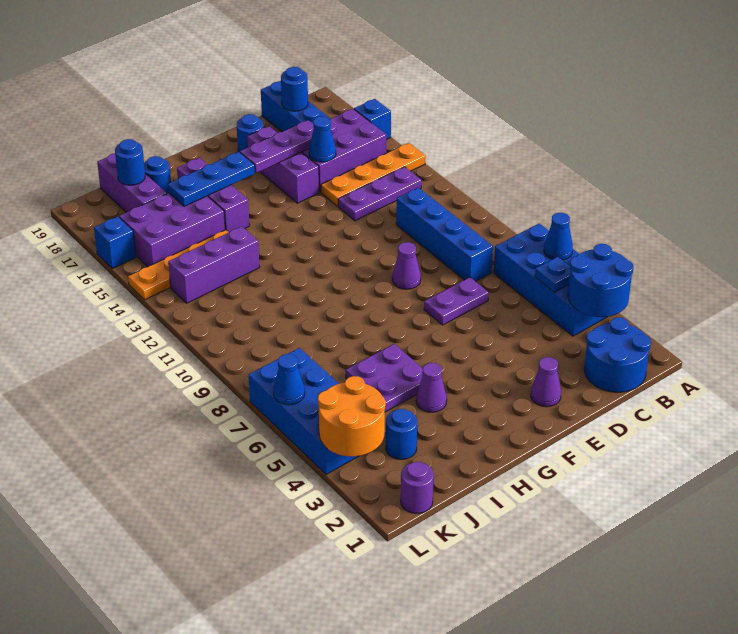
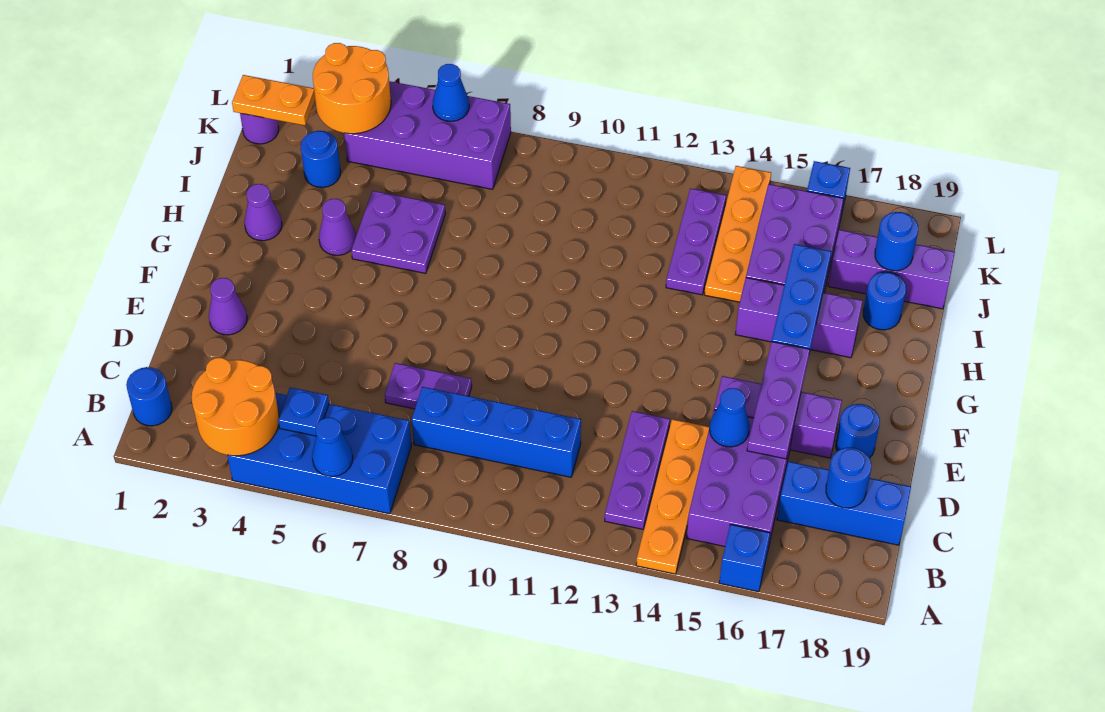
blue round brick A3:B4 level 2 -> orange round brick A3:B4 level 2
blue round brick B1:C2 level 1 -> blue round brick B1 level 1
purple plate D7:E7 level 1 -> purple plate D7:D8 level 1
purple cone E9 level 1 -> purple cone H2 level 1
purple brick I13:K13 level 1 -> purple plate I13:K13 level 1
none -> orange plate K1:K2 level 2
blue brick K4:L7 level 1 -> purple brick K4:L7 level 1

